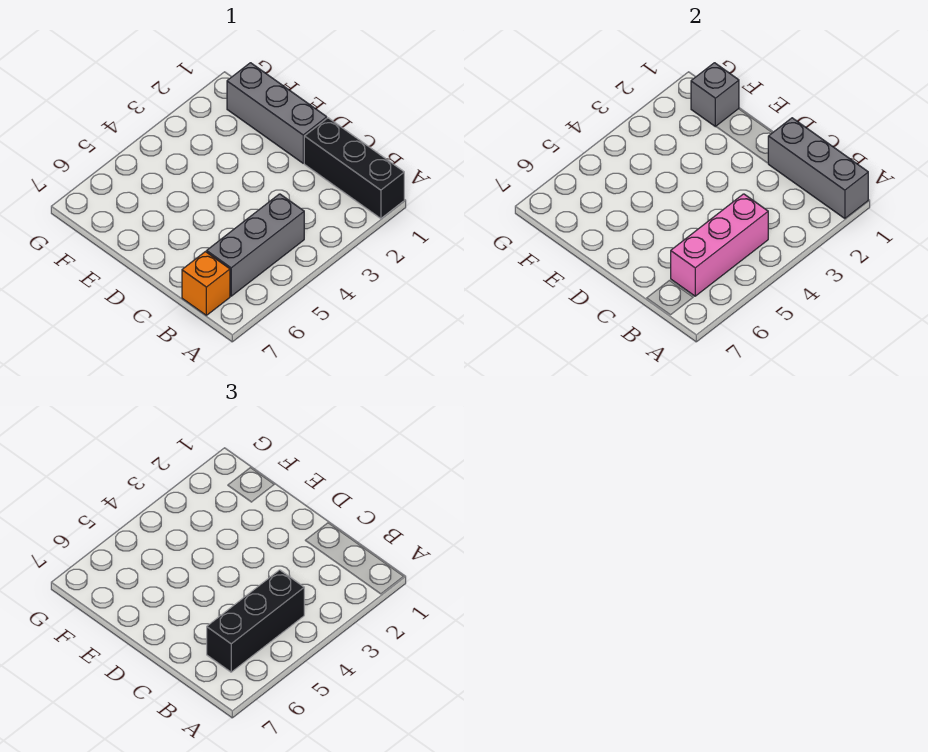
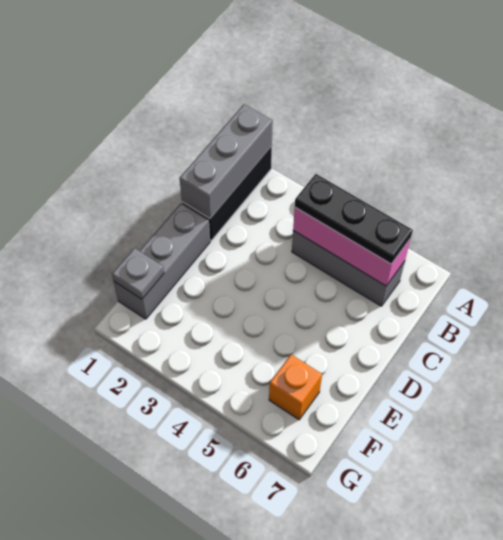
black brick B4:B6 level 3 -> black plate B4:B6 level 3
orange brick B7 level 1 -> orange brick F6 level 1
grey brick F1 level 2 -> grey plate F1 level 2

